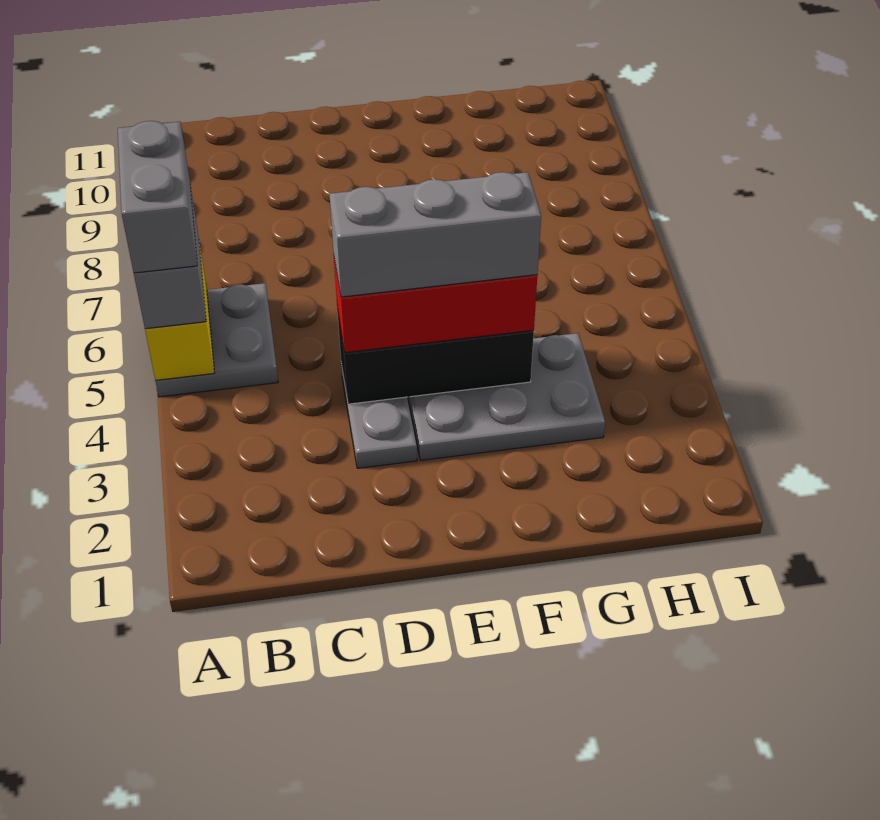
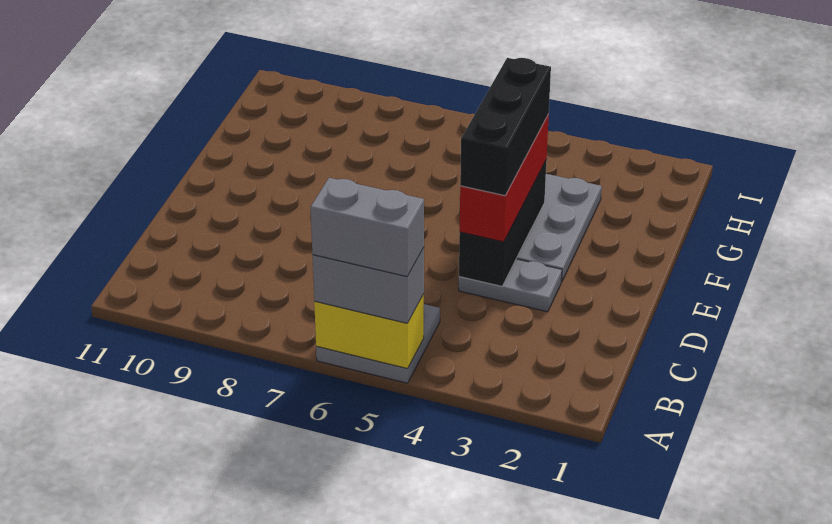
grey brick D4:F4 level 4 -> black brick D4:F4 level 4

